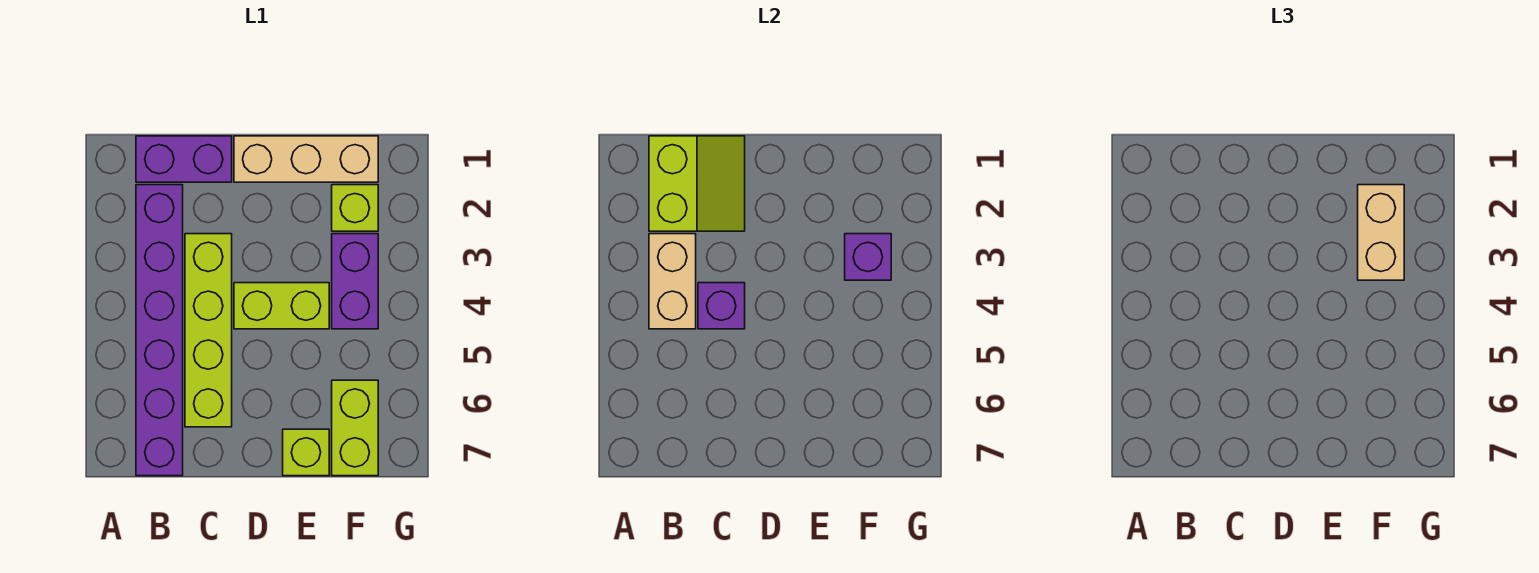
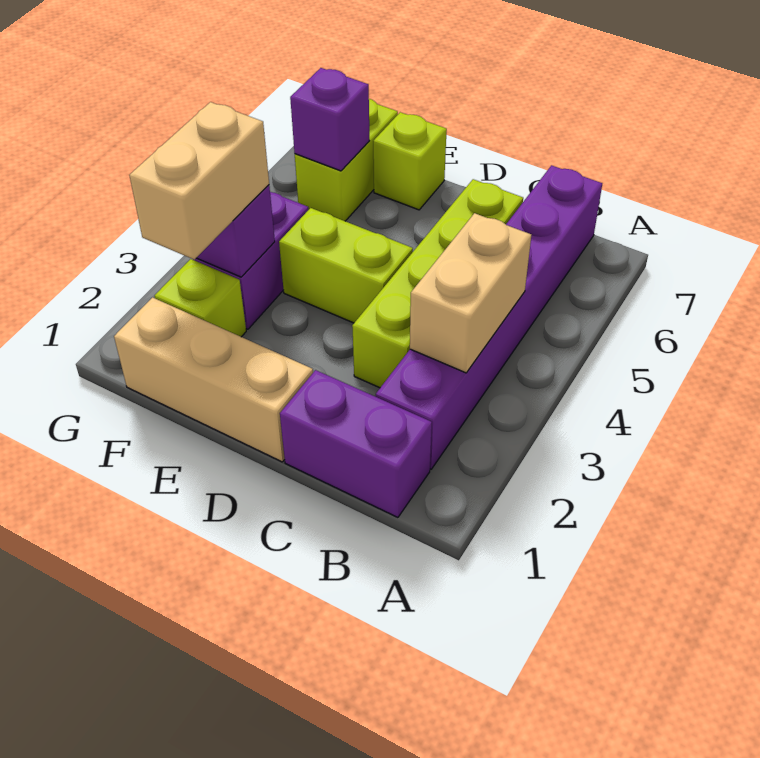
lime slope B1:C2 level 2 top B -> none
purple brick C4 level 2 -> purple brick F6 level 2

